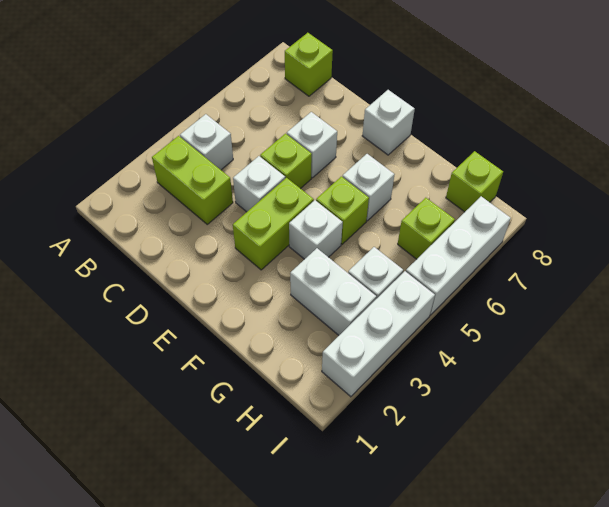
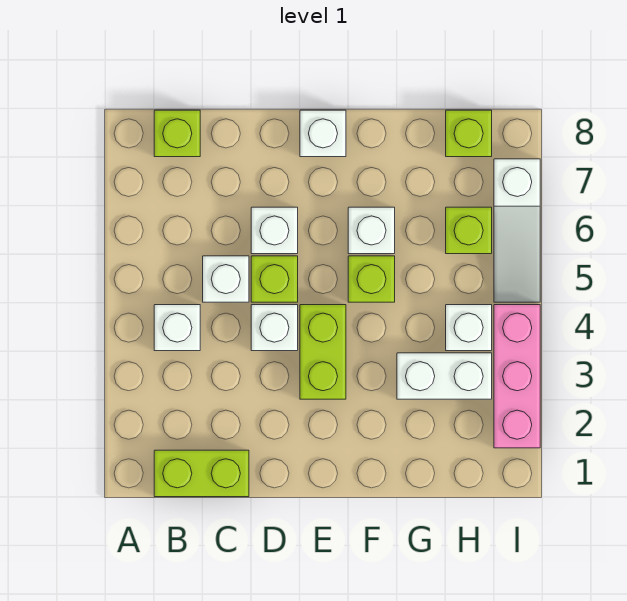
lime brick B3:C3 level 1 -> lime brick B1:C1 level 1
white brick F4 level 1 -> white brick C5 level 1
white brick I2:I4 level 1 -> pink brick I2:I4 level 1
white brick I5:I7 level 1 -> white slope I5:I7 level 1 top 7

